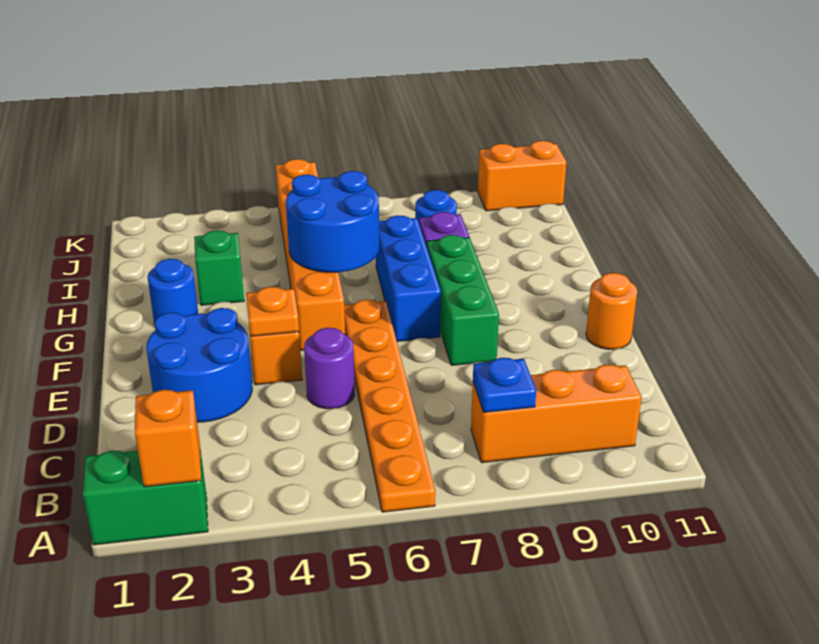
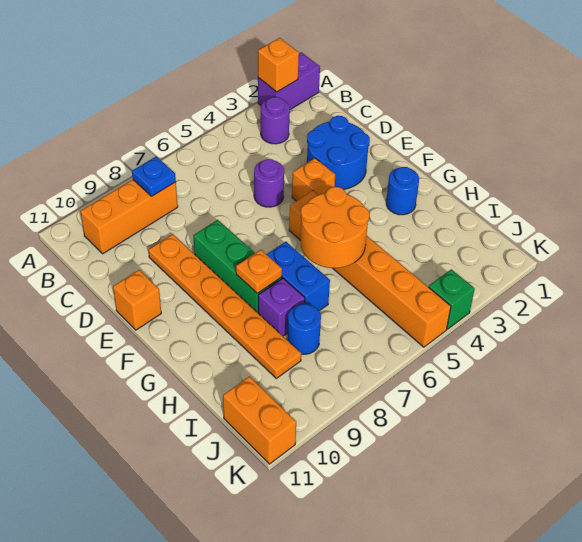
green brick A1:A2 level 1 -> purple brick A1:A2 level 1
orange plate A6:F6 level 1 -> orange plate D9:I9 level 1
none -> purple round brick B3 level 1
orange plate E4 level 2 -> orange plate G8 level 2
orange round brick E11 level 1 -> orange brick E11 level 1
blue brick F7:H7 level 1 -> blue brick G7:H7 level 1
blue round brick G5:H6 level 2 -> orange round brick G5:H6 level 2
green brick H3 level 1 -> green brick K4 level 1
orange brick K10:K11 level 1 -> orange brick J11:K11 level 1

